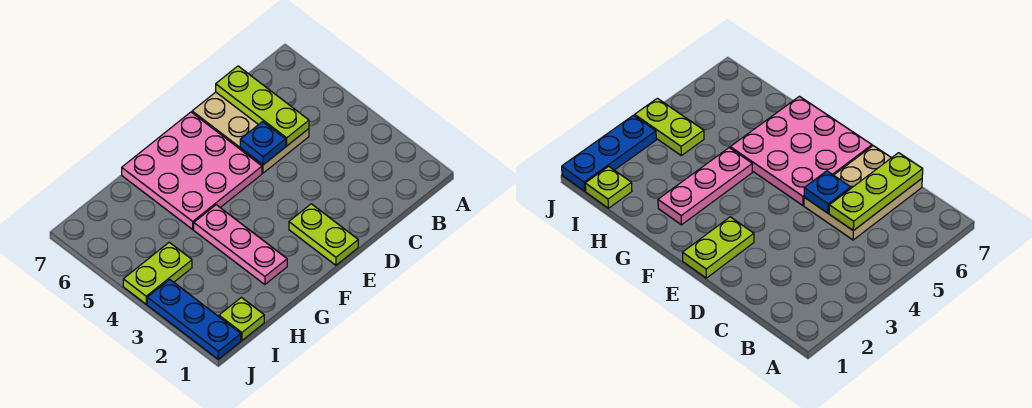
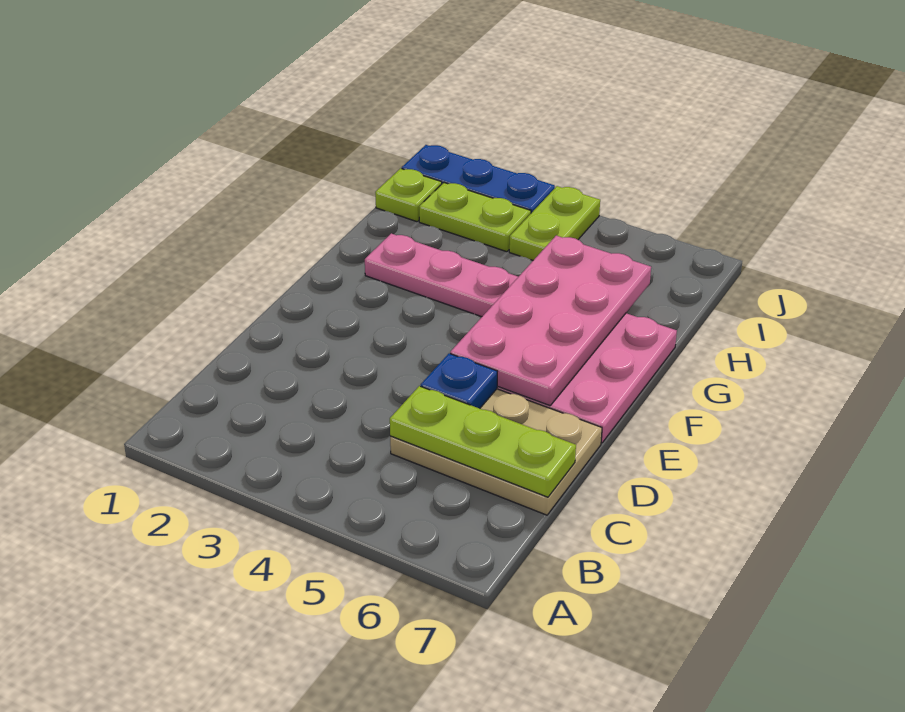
lime plate E1:E2 level 1 -> lime plate I2:I3 level 1
none -> pink plate E5:H6 level 2

